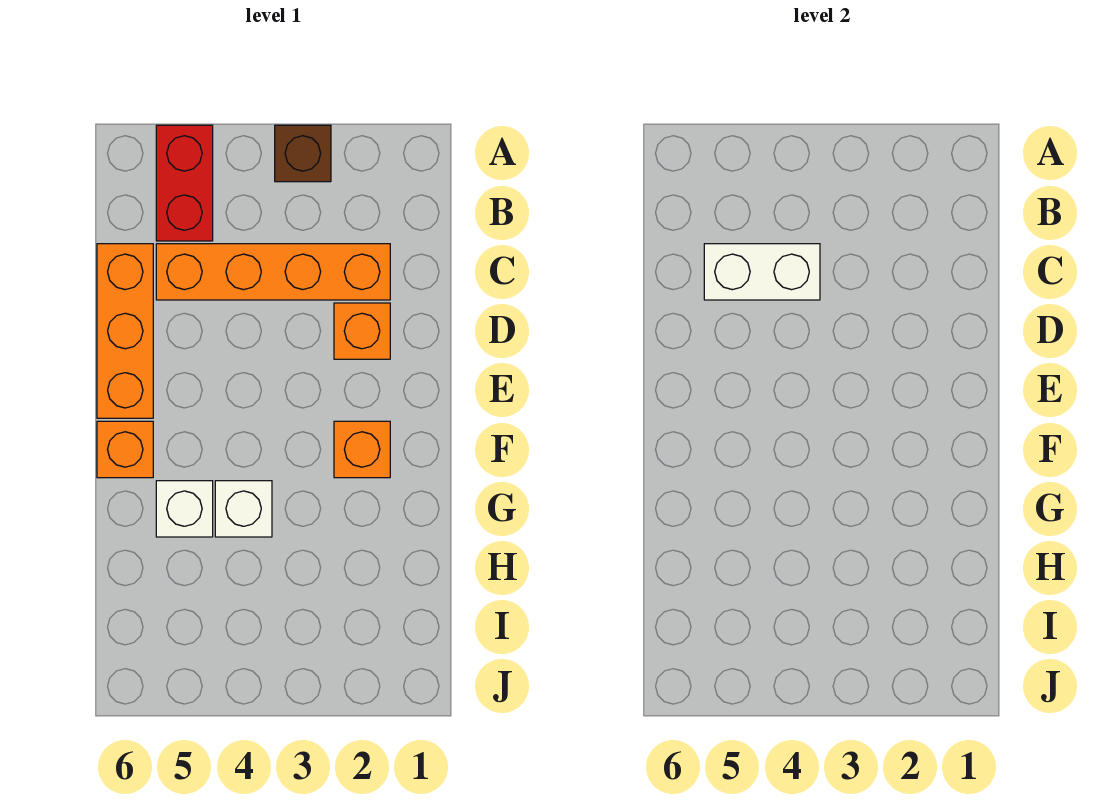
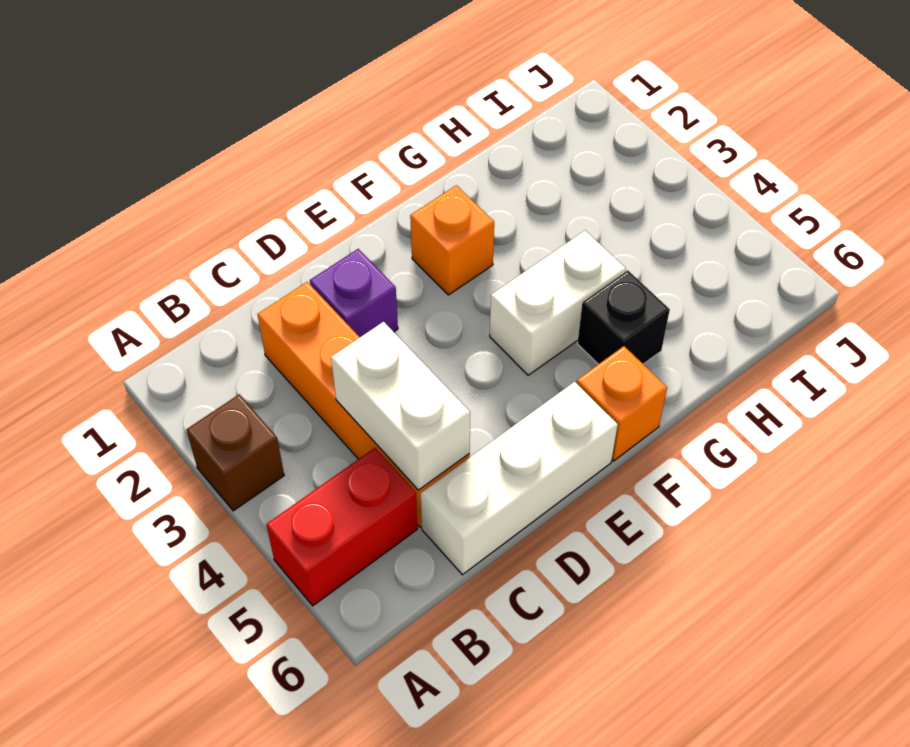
orange brick C6:E6 level 1 -> white brick C6:E6 level 1
orange brick D2 level 1 -> purple brick D2 level 1
white brick G4 level 1 -> white brick F4:G4 level 1
white brick G5 level 1 -> black brick G5 level 1

